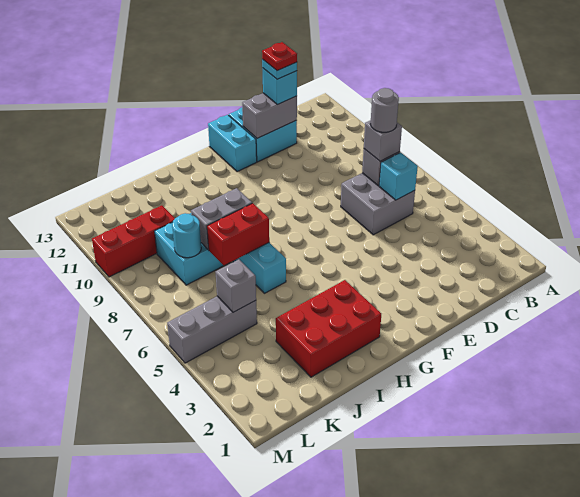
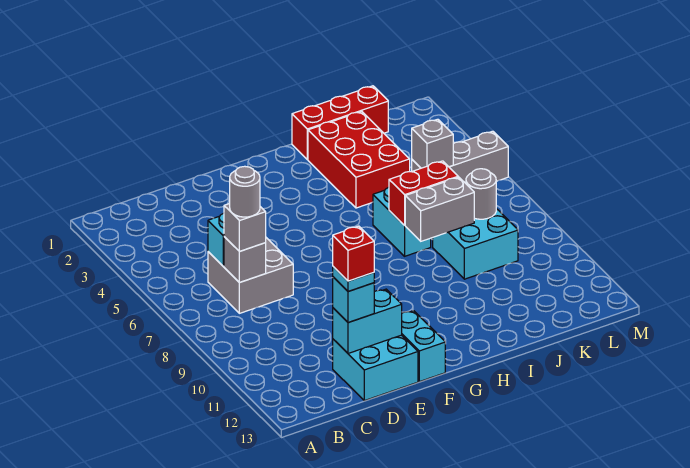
grey brick D12:E12 level 2 -> cyan brick D12:E12 level 2
red plate D12 level 5 -> red brick D12 level 5
red brick H2:J3 level 1 -> red brick I2:J4 level 1
cyan round brick K8 level 2 -> grey round brick K8 level 2
red brick K10:M10 level 1 -> red brick I1:K1 level 1

